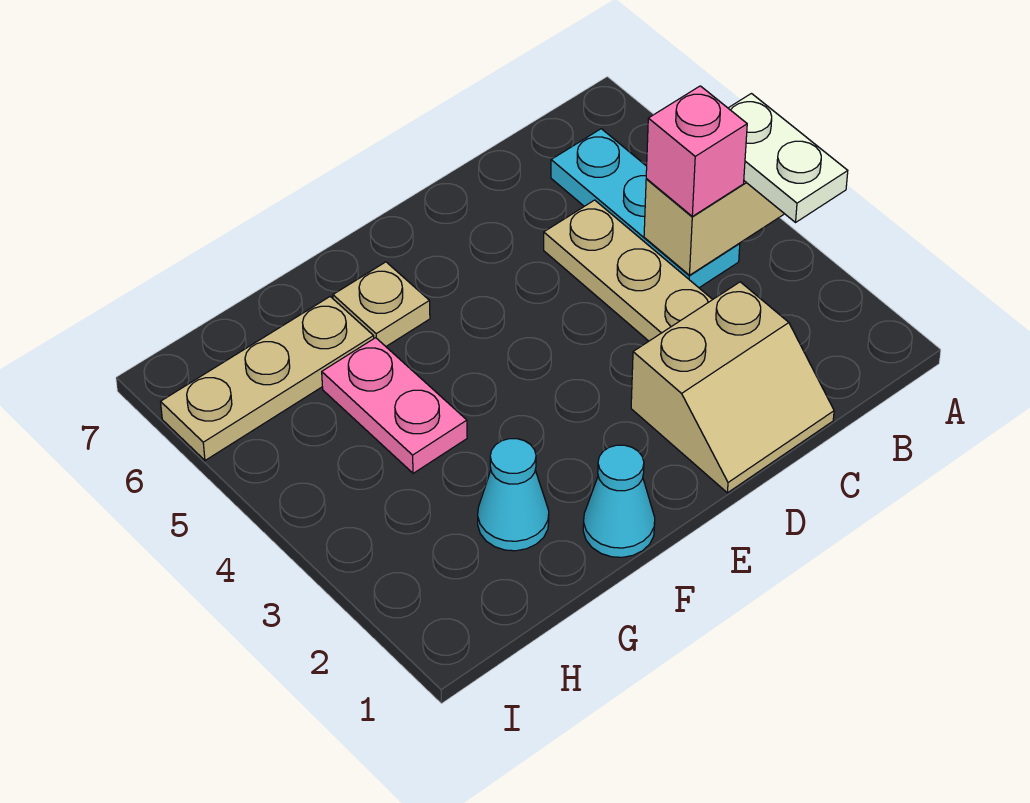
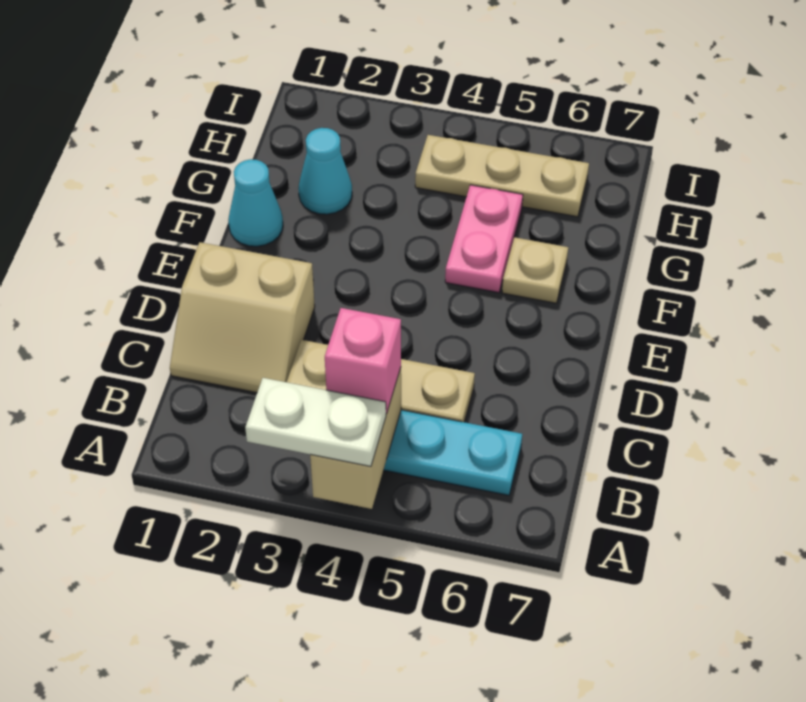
tan slope C1:D2 level 1 top 2 -> tan slope C1:D2 level 1 top D
pink plate G4:G5 level 1 -> pink plate F5:G5 level 1
tan plate G6:I6 level 1 -> tan plate H4:H6 level 1

